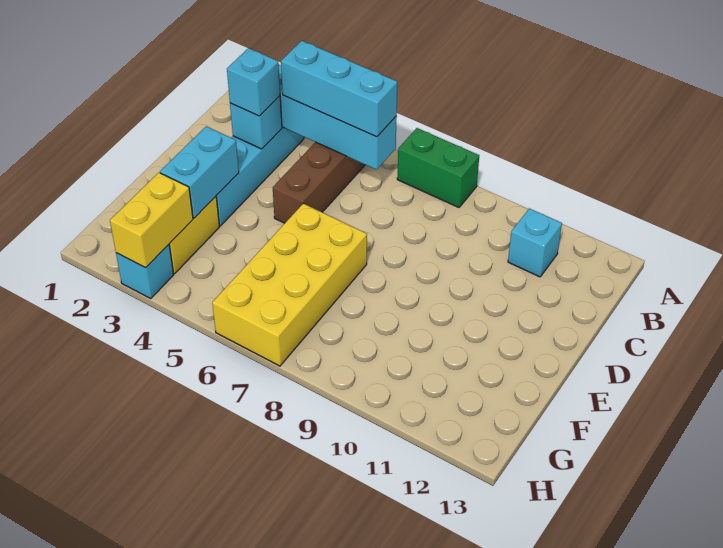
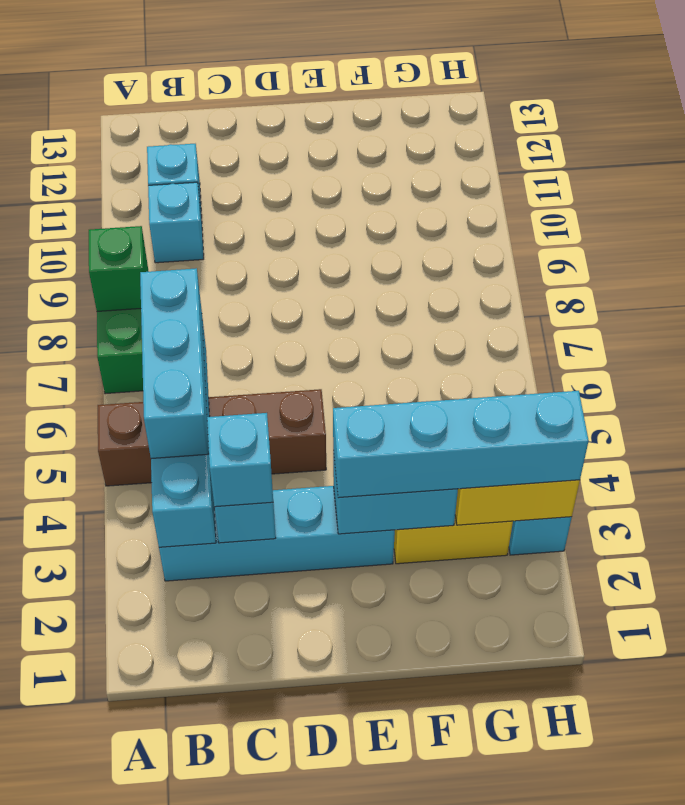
none -> green brick A8 level 2
none -> cyan brick B10 level 1
none -> cyan brick E3:H3 level 3
yellow brick E6:H7 level 1 -> none

